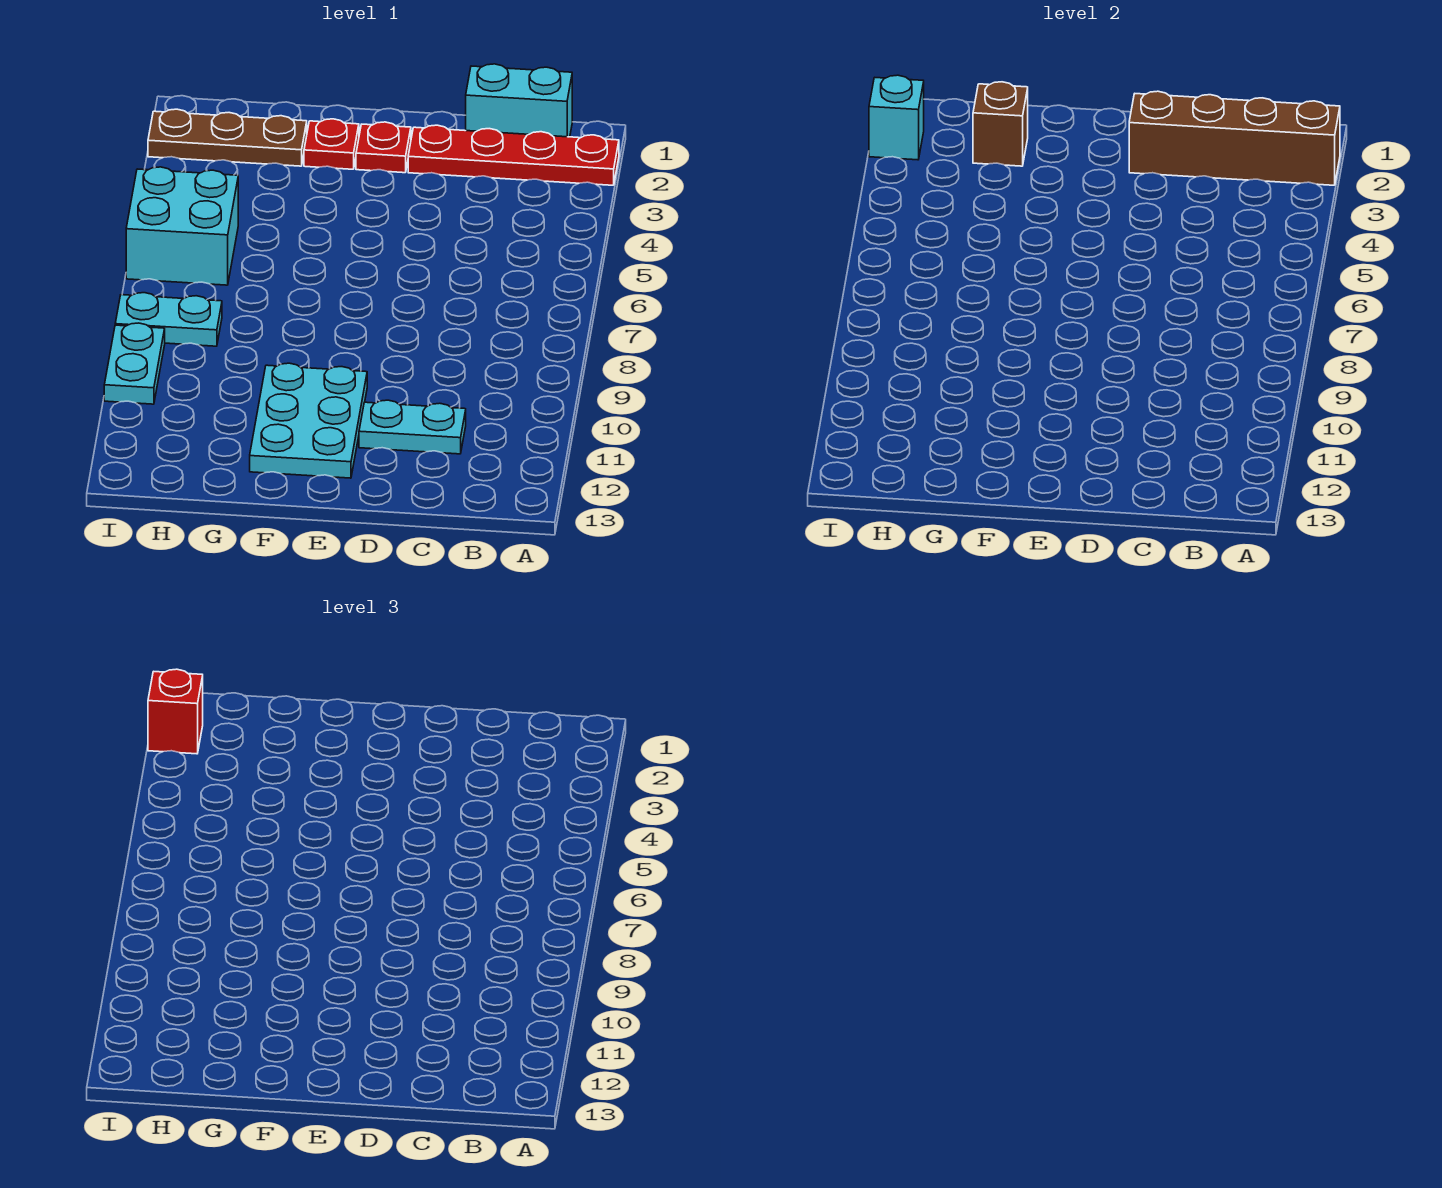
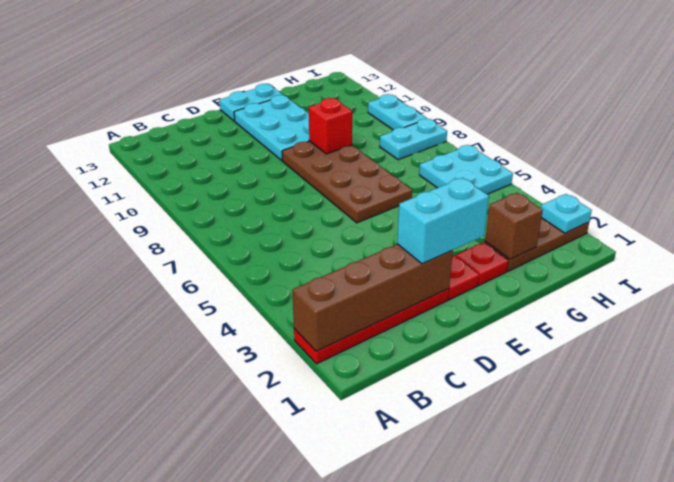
cyan brick B1:C1 level 1 -> cyan brick D2:E2 level 3
cyan plate C11:D11 level 1 -> cyan plate E13:F13 level 1
none -> brown plate E6:F9 level 1
cyan brick H5:I6 level 1 -> cyan plate H5:I6 level 1
cyan brick I2 level 2 -> cyan plate I2 level 2
red brick I2 level 3 -> red brick F9 level 2

